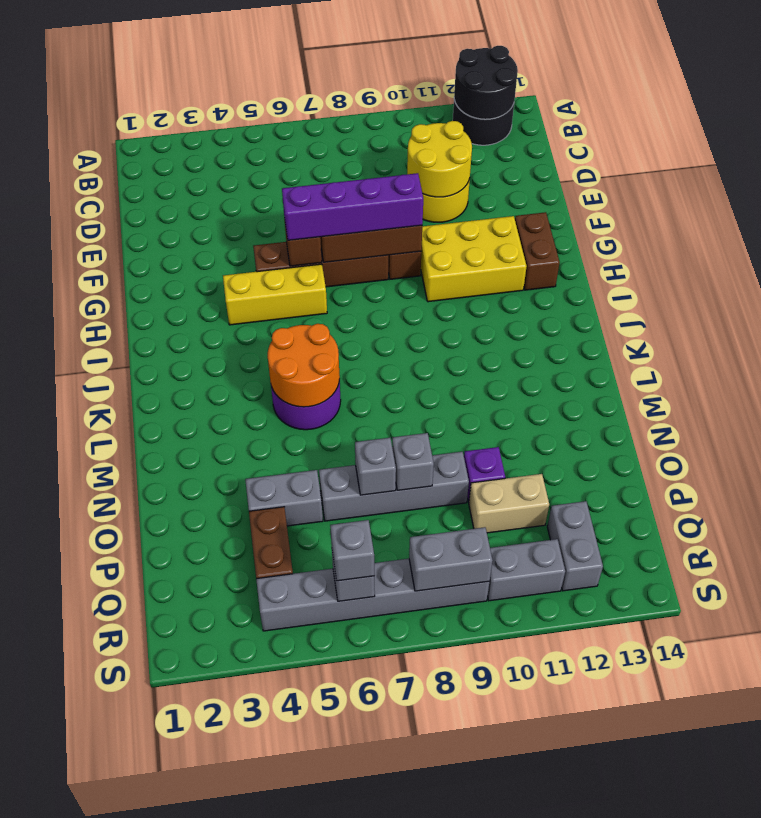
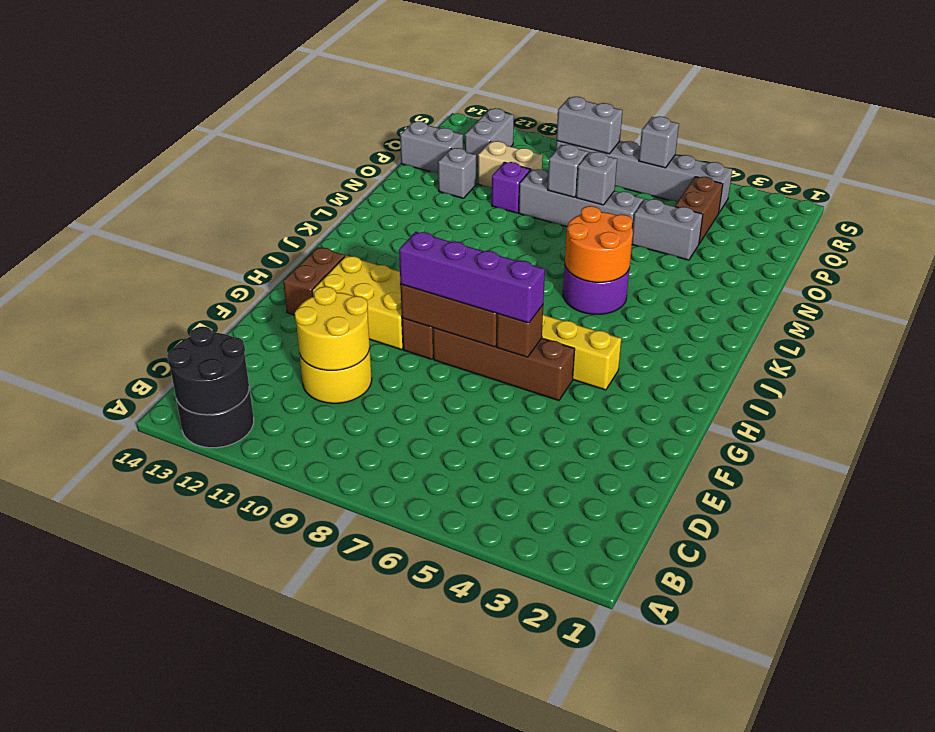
grey brick R6 level 3 -> grey brick O12 level 1
grey brick R10:R11 level 1 -> grey brick P13:P14 level 1

